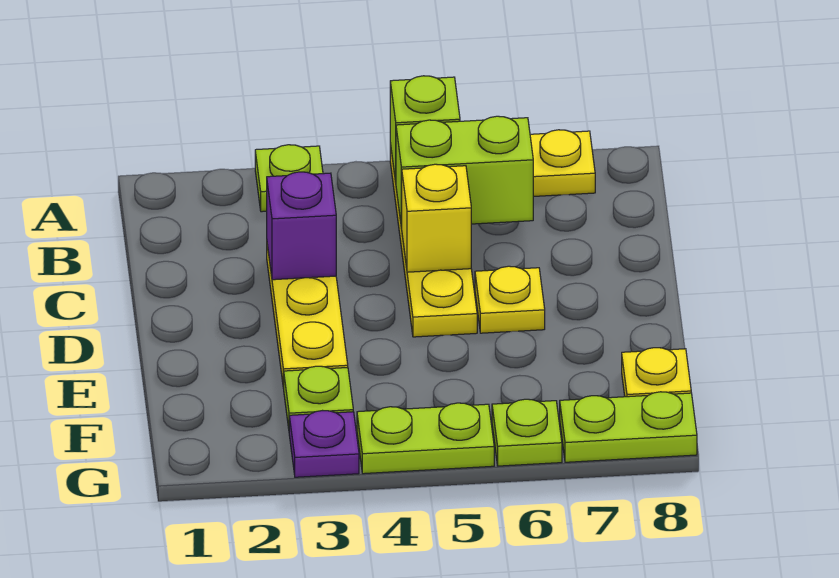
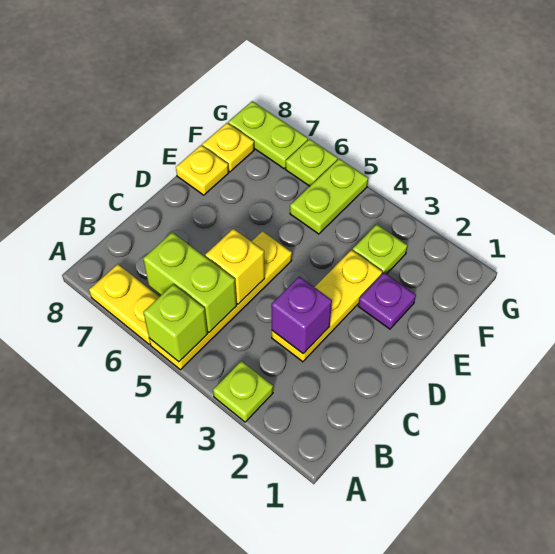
yellow plate D6 level 1 -> yellow plate E8 level 1
purple plate G3 level 1 -> purple plate E2 level 1
lime plate G4:G5 level 1 -> lime plate F5:G5 level 1

